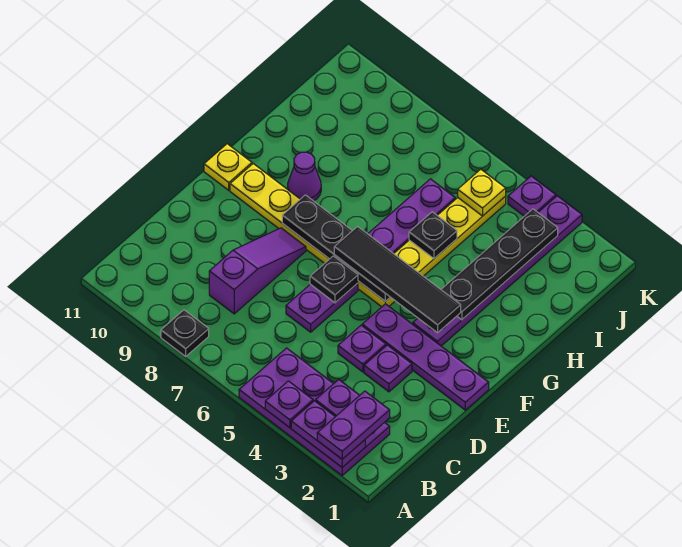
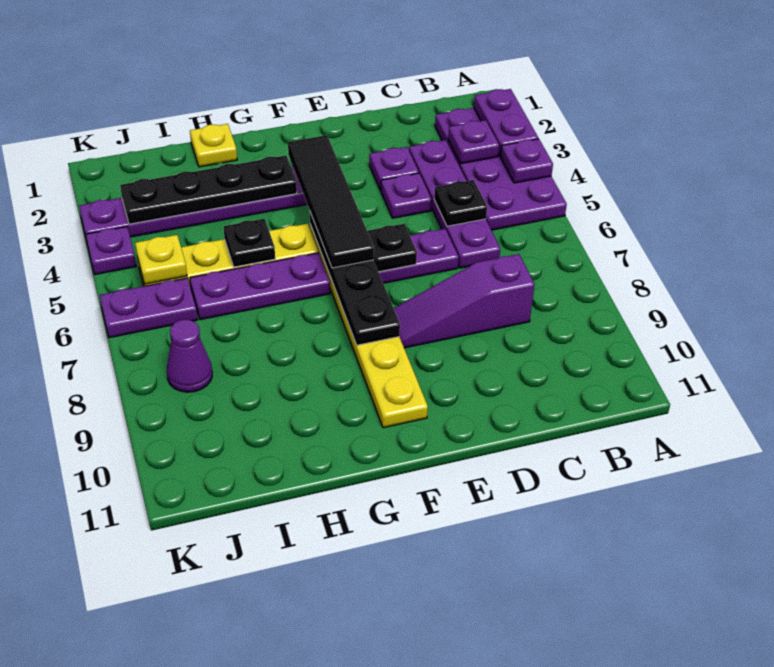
purple plate A2:B2 level 3 -> purple plate J6:K6 level 1
black plate A8 level 1 -> black plate C5 level 2
purple plate E1:E4 level 1 -> purple plate C3:C6 level 1
yellow plate F11 level 1 -> yellow plate H1 level 1
purple cone G9 level 1 -> purple cone J8 level 1

